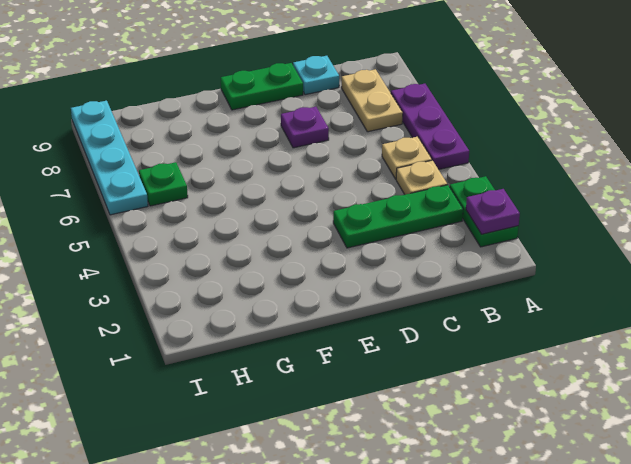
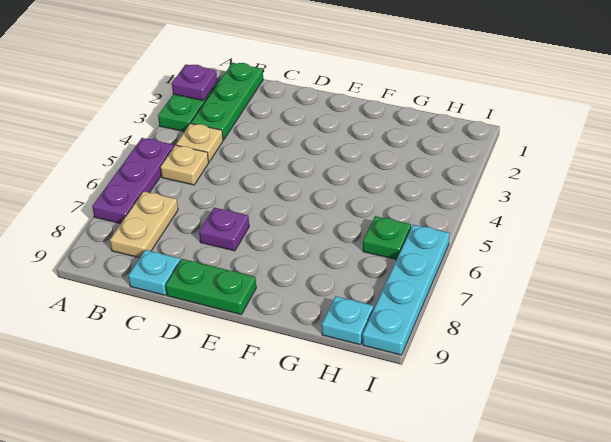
green plate B3:D3 level 1 -> green plate B1:B3 level 1
none -> cyan plate H9 level 1

